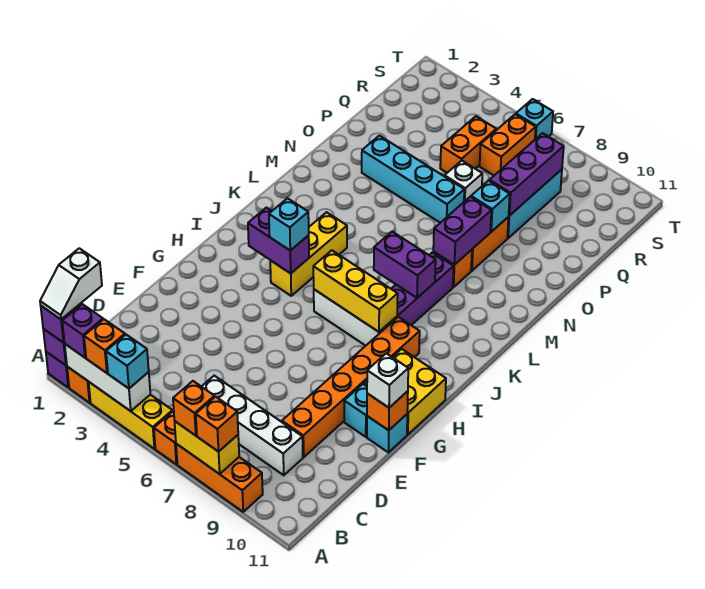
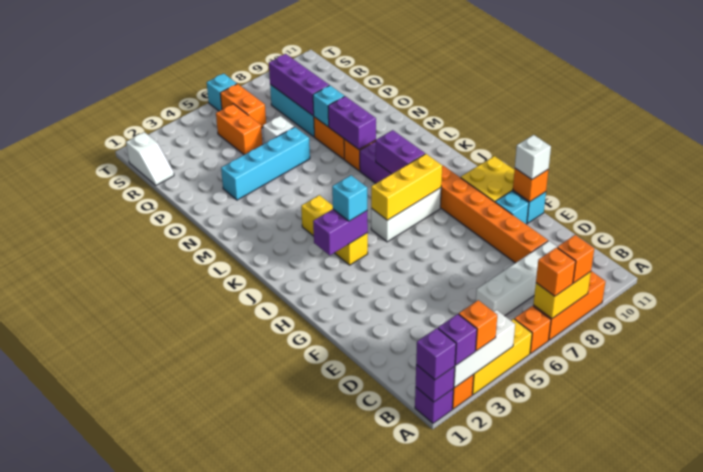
white slope A1:B1 level 4 top B -> white slope R1:S1 level 1 top S
cyan brick A4 level 3 -> none
purple brick K7:K8 level 2 -> purple brick J8:K8 level 2

